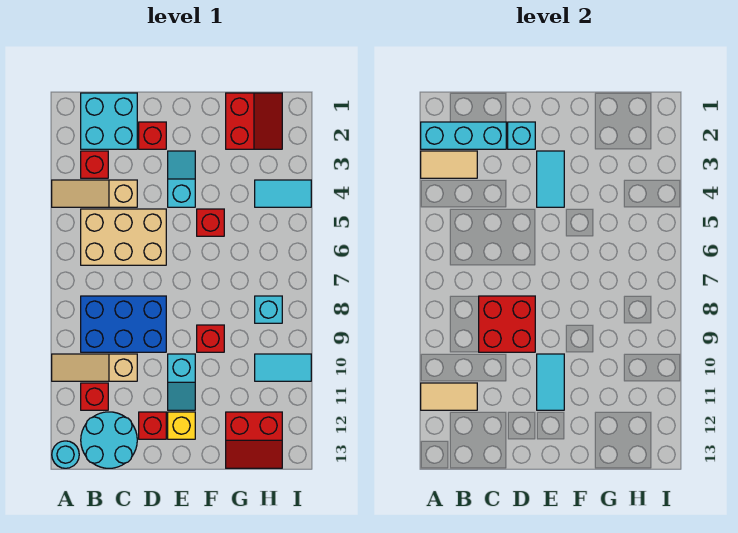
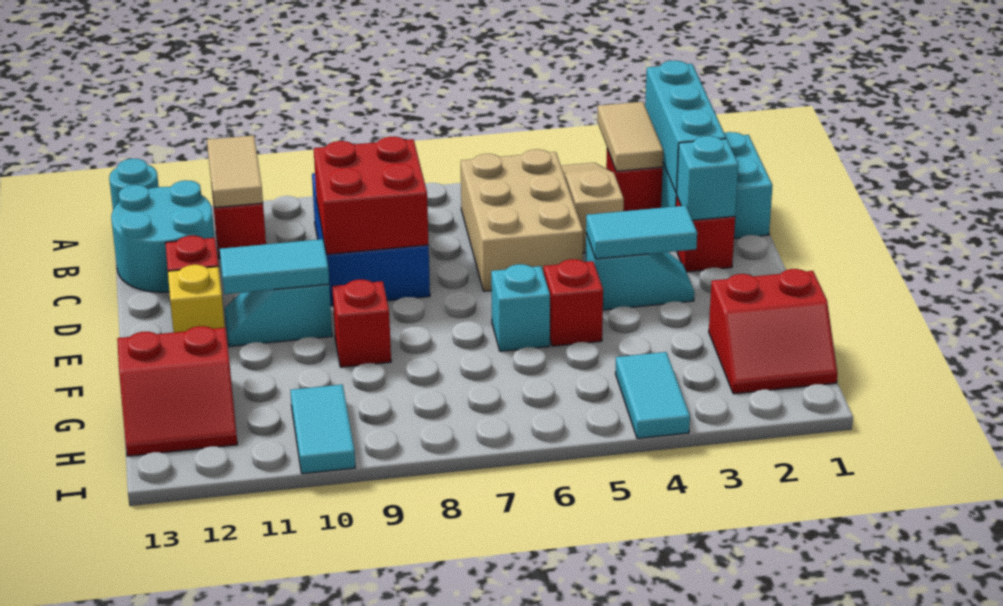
tan slope A10:C10 level 1 top C -> none
red slope G12:H13 level 1 top 12 -> red slope G12:H13 level 1 top G
cyan brick H8 level 1 -> cyan brick F6 level 1

